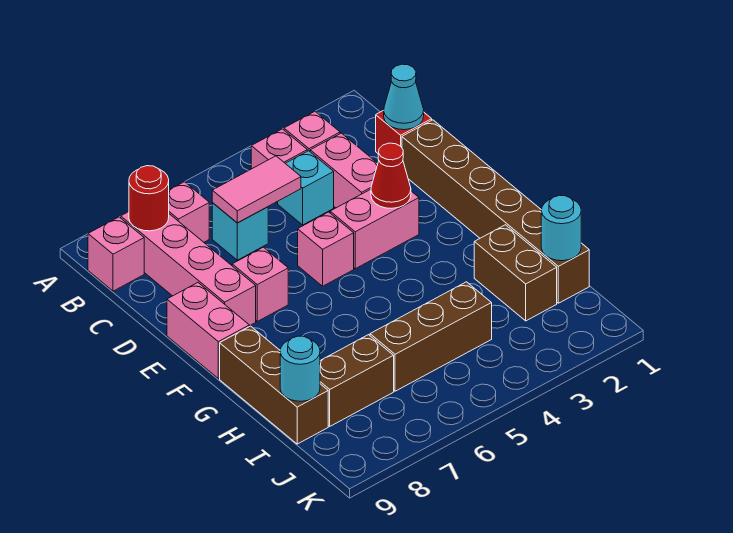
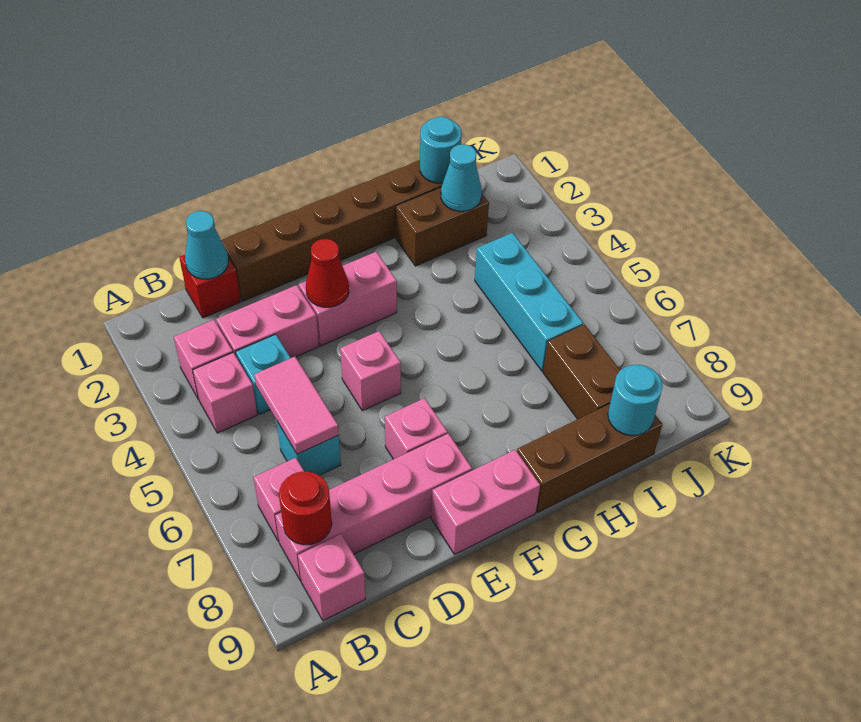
pink brick E3:E4 level 1 -> pink brick E3:F3 level 1
none -> cyan cone I2 level 2
brown brick I4:I6 level 1 -> cyan brick I4:I6 level 1

